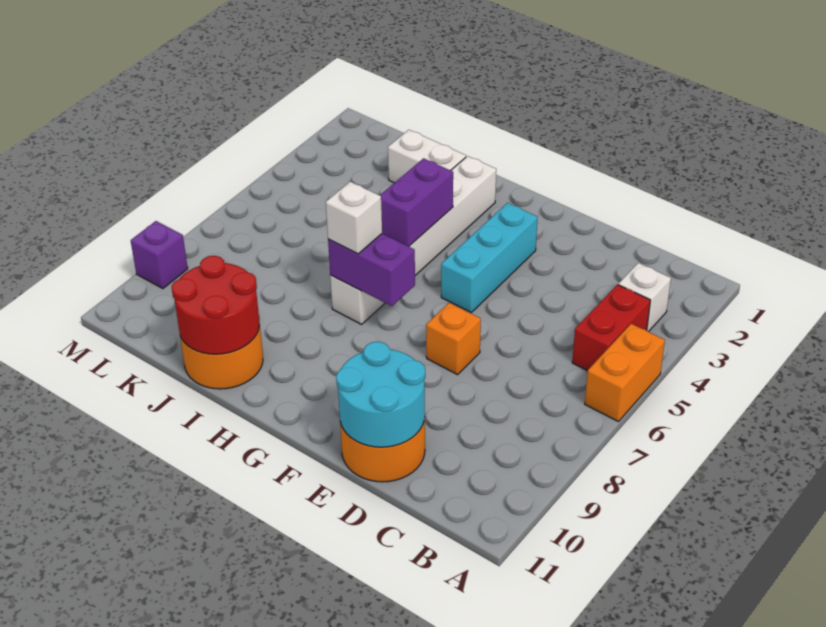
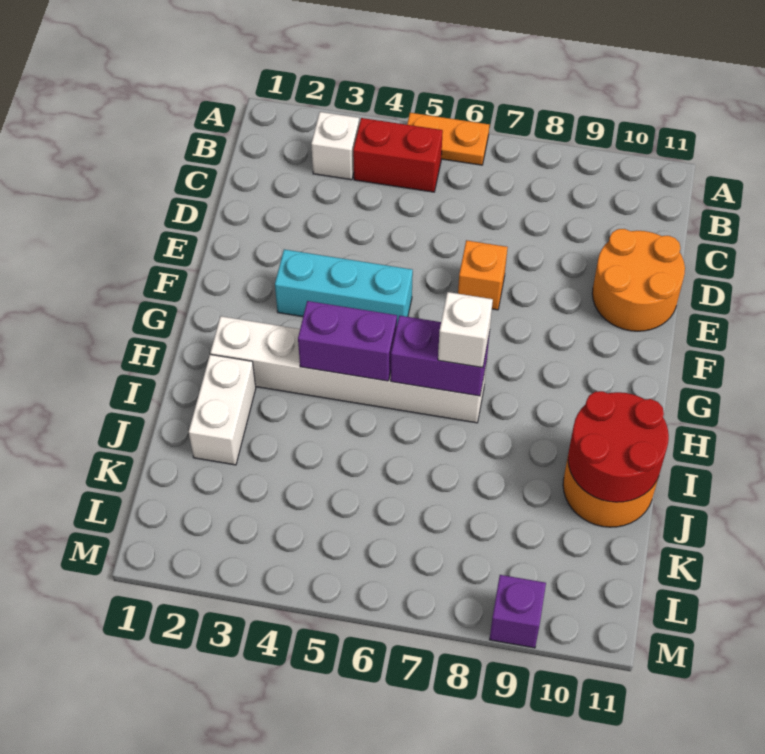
orange brick A5:A6 level 1 -> orange plate A5:A6 level 1
cyan round brick D10:E11 level 2 -> none
purple brick G7:H7 level 2 -> purple brick H6:H7 level 2

